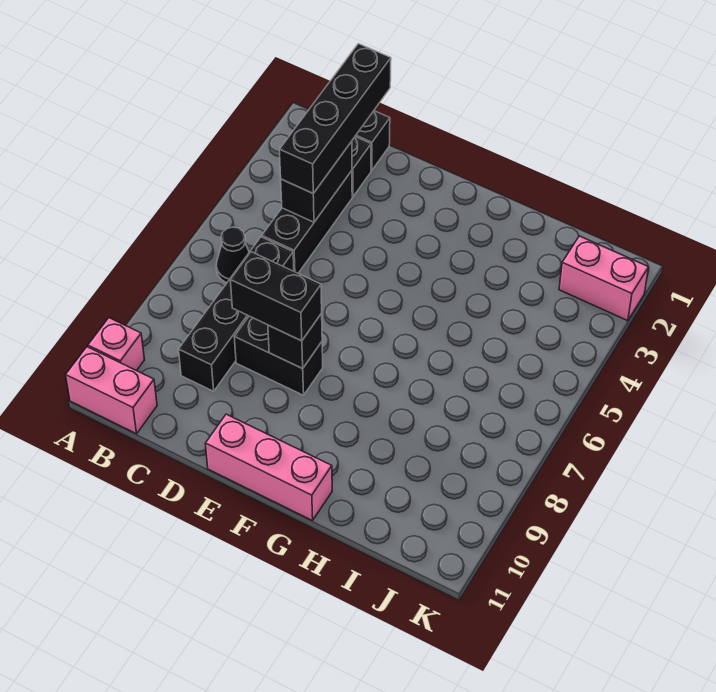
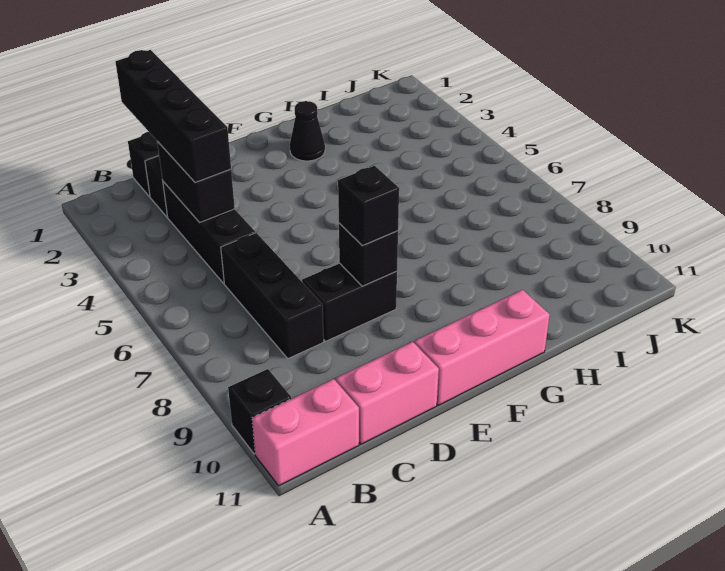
pink brick A10 level 1 -> black brick A10 level 1
black cone B6 level 1 -> black cone G2 level 1
black brick C6:C9 level 1 -> black brick C6:C8 level 1
black brick D8:E8 level 3 -> black brick E8 level 3
pink brick J2:K2 level 1 -> pink brick C11:D11 level 1

